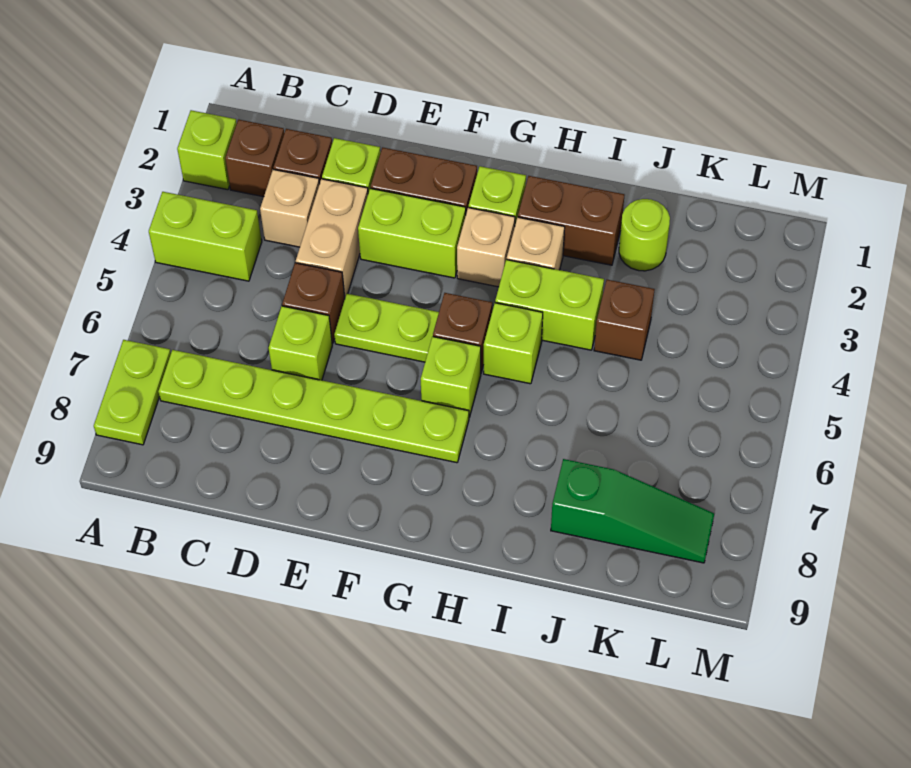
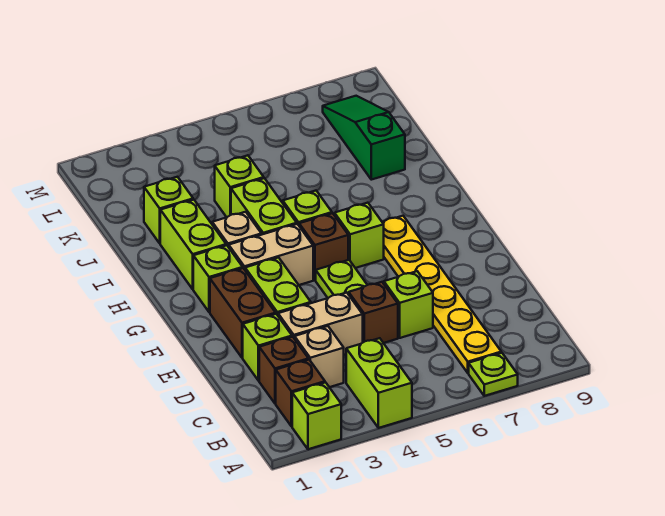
lime plate A7:A8 level 1 -> lime plate A7 level 1
lime plate B7:G7 level 1 -> yellow plate B7:G7 level 1
tan brick G3 level 1 -> tan brick G3:G4 level 1
brown brick H2:I2 level 1 -> lime brick H2:I2 level 1
lime round brick J2 level 1 -> lime brick J2 level 1
brown brick J4 level 1 -> lime brick J4 level 1

